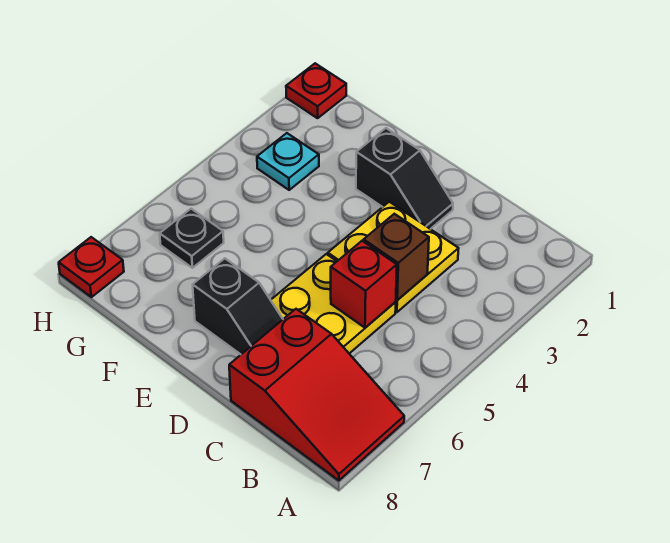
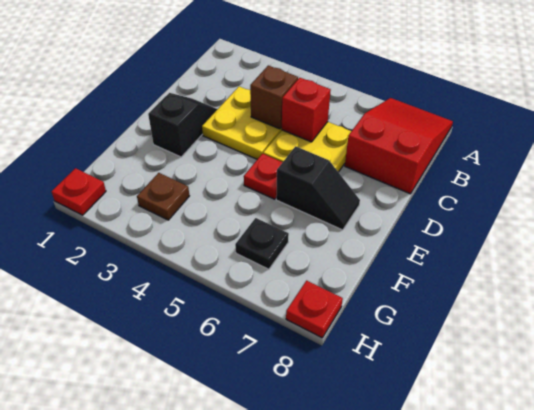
black slope D7:E7 level 1 top E -> black slope E6:E7 level 1 top 6
none -> red plate E5 level 1
cyan plate G3 level 1 -> brown plate G3 level 1

